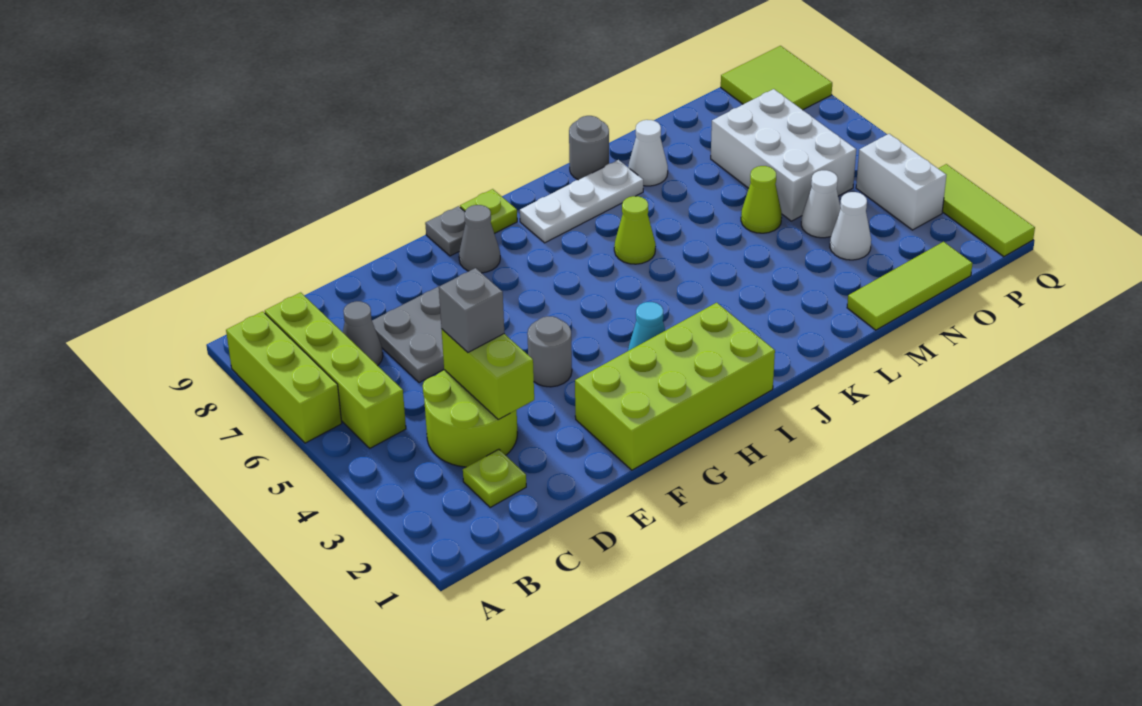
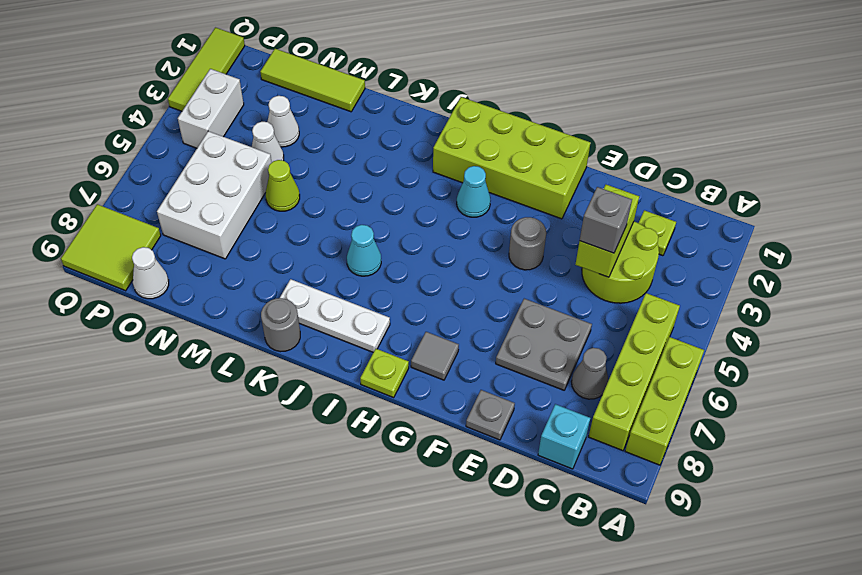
none -> cyan brick C9 level 1
grey cone G8 level 1 -> grey tile G8 level 1
grey plate G9 level 1 -> grey plate E9 level 1
lime cone J6 level 1 -> cyan cone J6 level 1
white cone L8 level 1 -> white cone O9 level 1

